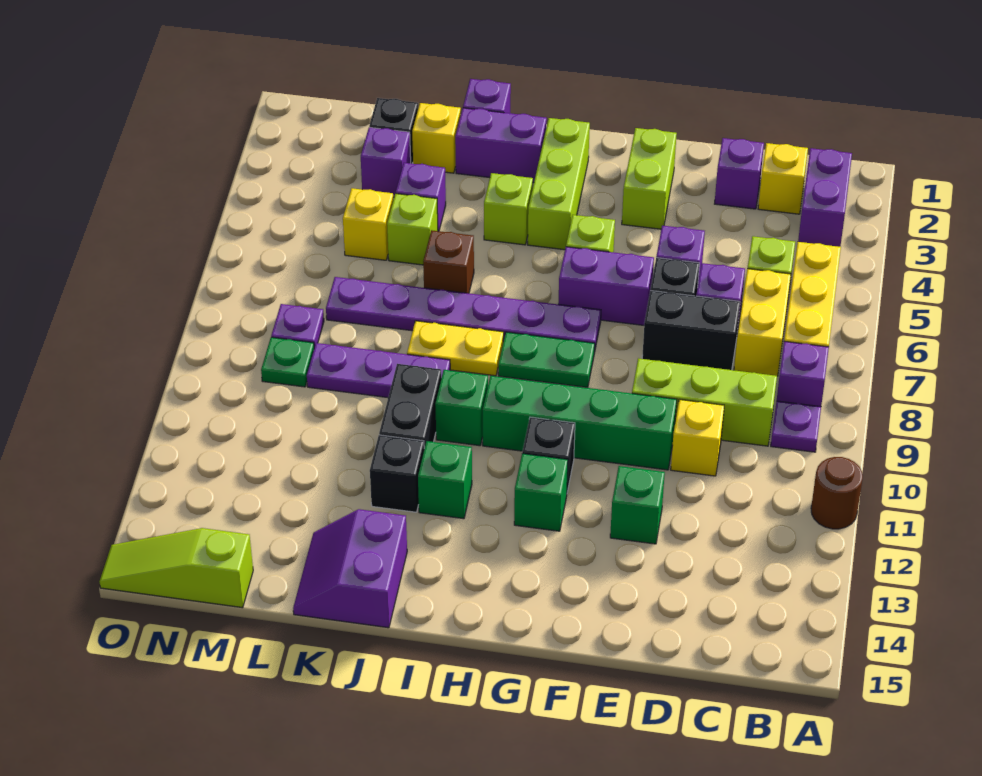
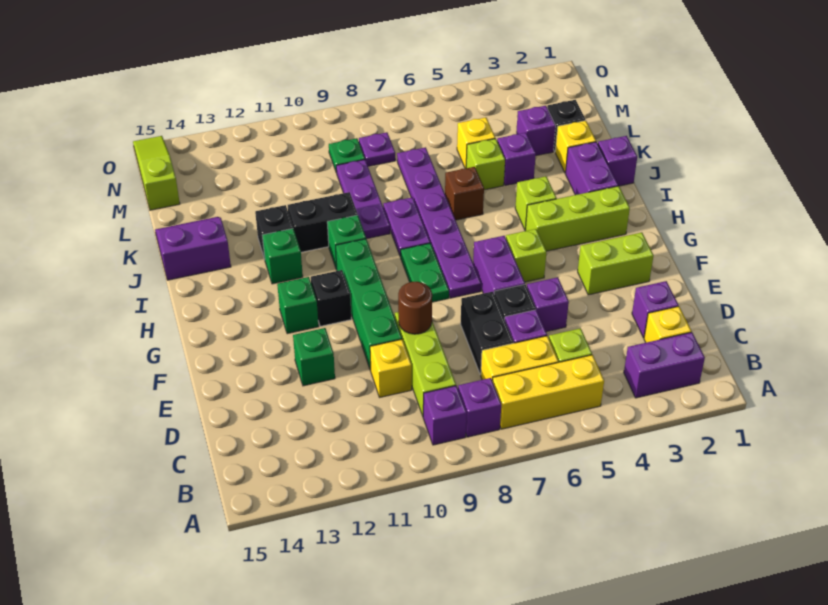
brown round brick A11 level 1 -> brown round brick E9 level 2
purple plate B9 level 1 -> purple brick B9 level 1
yellow plate I8:J8 level 1 -> purple plate I8:J8 level 1

